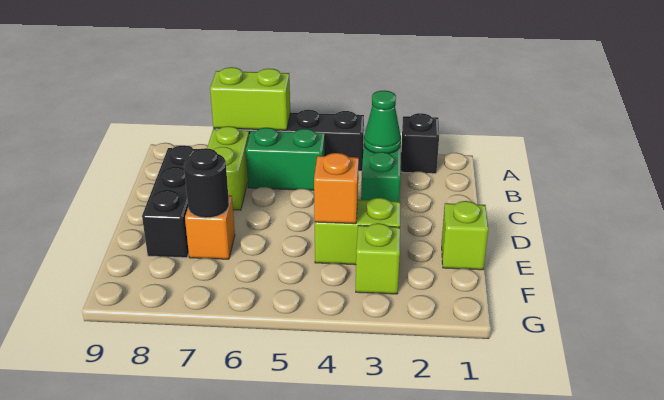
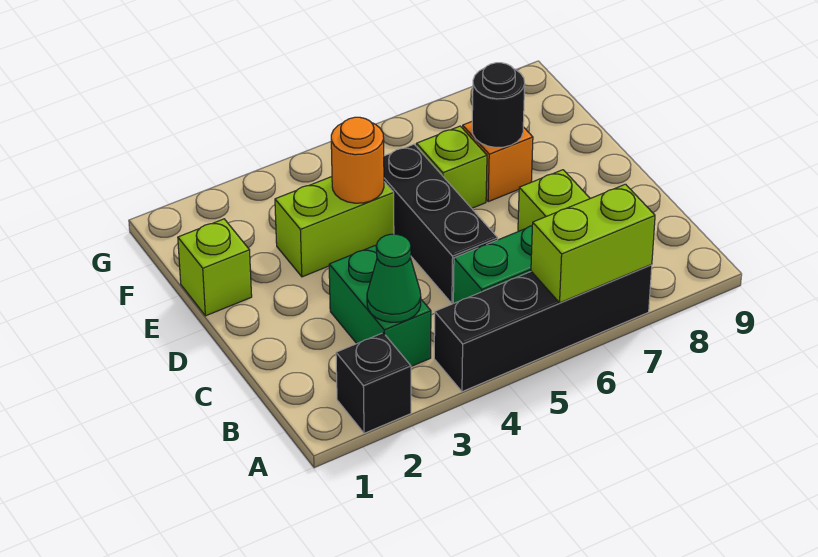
black brick C8:E8 level 1 -> black brick C5:E5 level 1
orange brick E4 level 2 -> orange round brick E4 level 2
lime brick F3 level 1 -> lime brick E6 level 1

